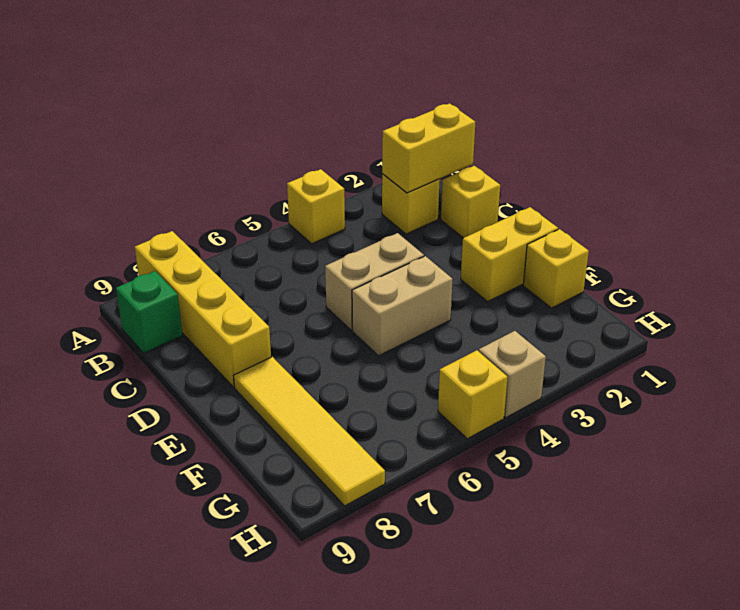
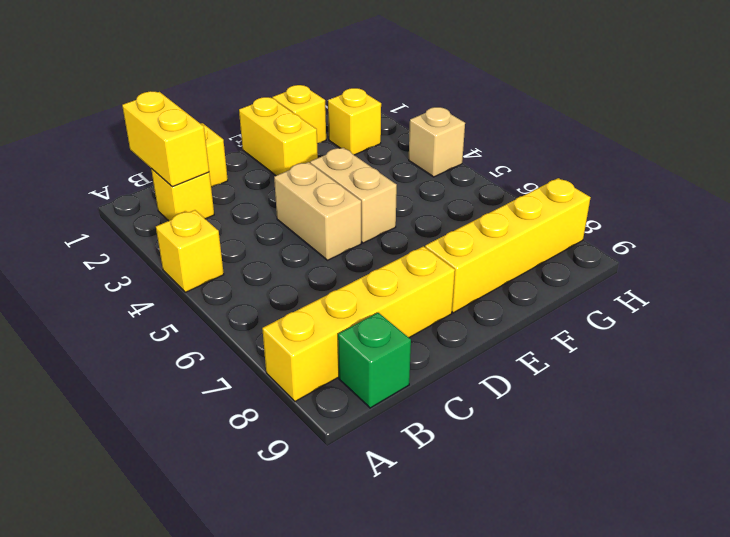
yellow tile E8:H8 level 1 -> yellow brick E8:H8 level 1
yellow brick H5 level 1 -> yellow brick G2 level 1

